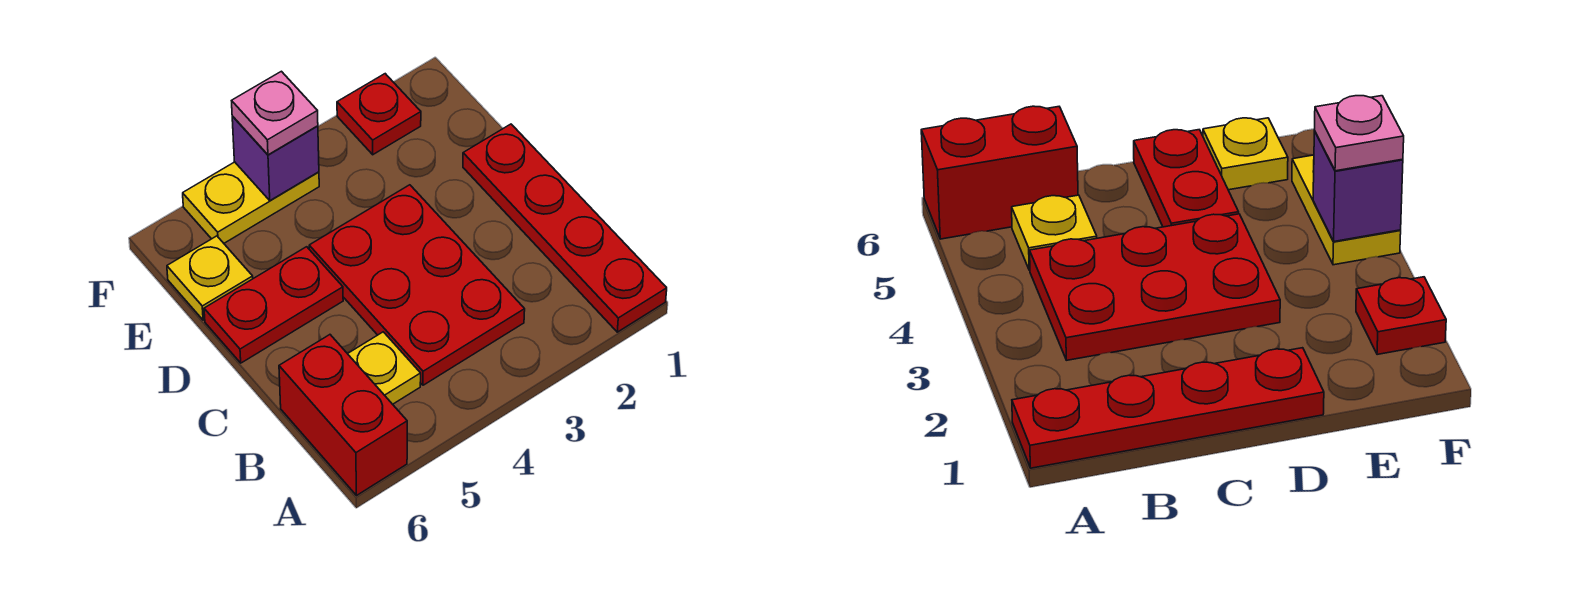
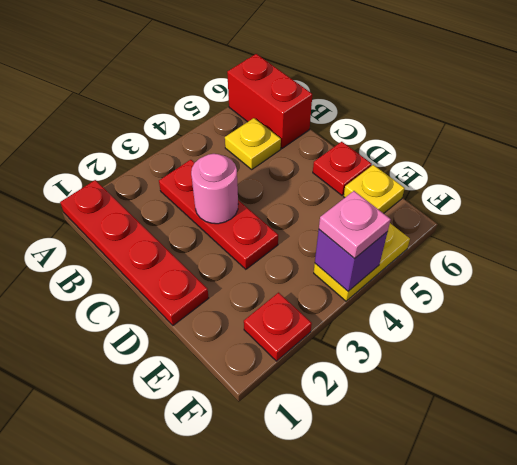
red plate B3:D4 level 1 -> red plate B3:D3 level 1
none -> pink round brick C3 level 2
red plate D5:D6 level 1 -> red plate D6 level 1

